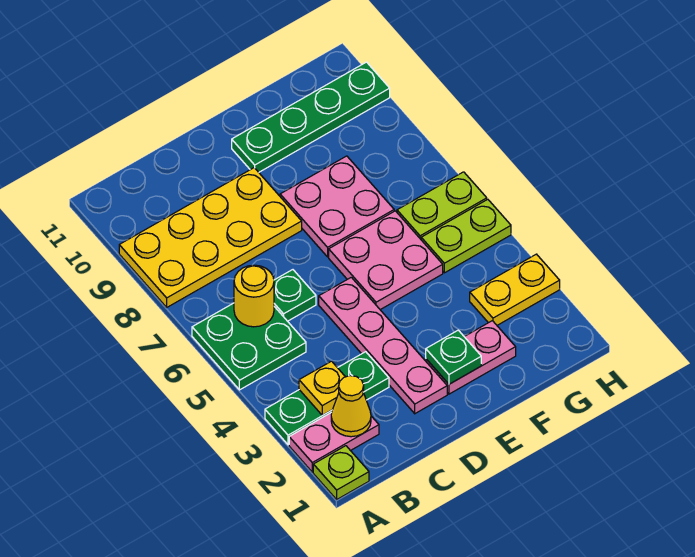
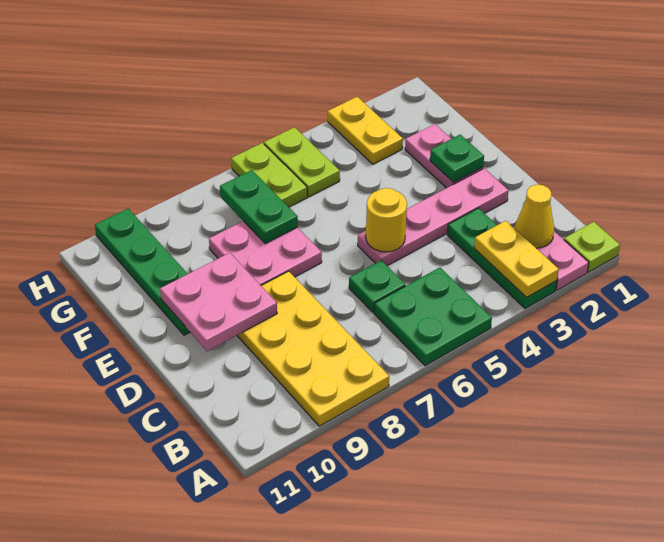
yellow plate B3 level 2 -> yellow plate A3:B3 level 2
yellow round brick B6 level 2 -> yellow round brick D5 level 2
pink plate E5:F6 level 1 -> pink plate D9:E10 level 2
none -> green plate F7:G7 level 2

